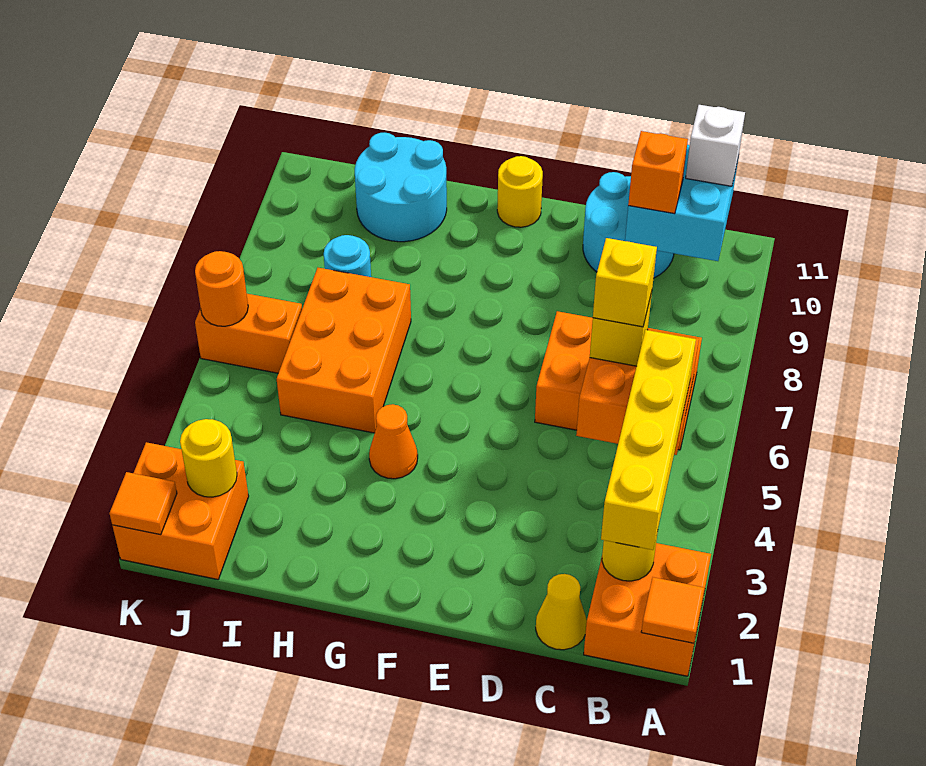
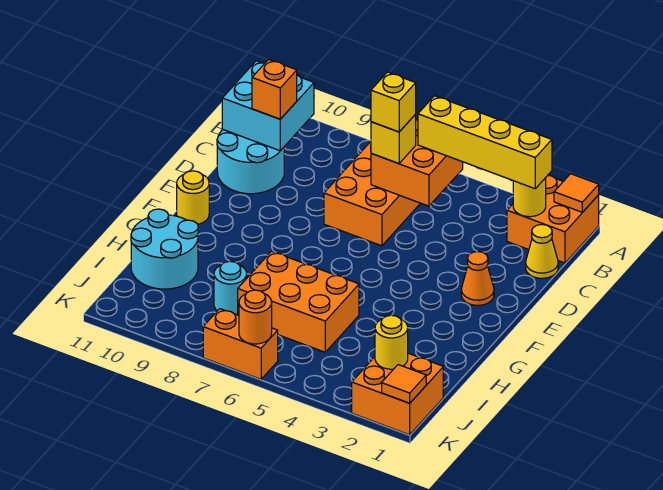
white brick B11 level 3 -> none
orange cone G4 level 1 -> orange cone E2 level 1
orange brick J6:K6 level 1 -> orange brick K6:K7 level 1

